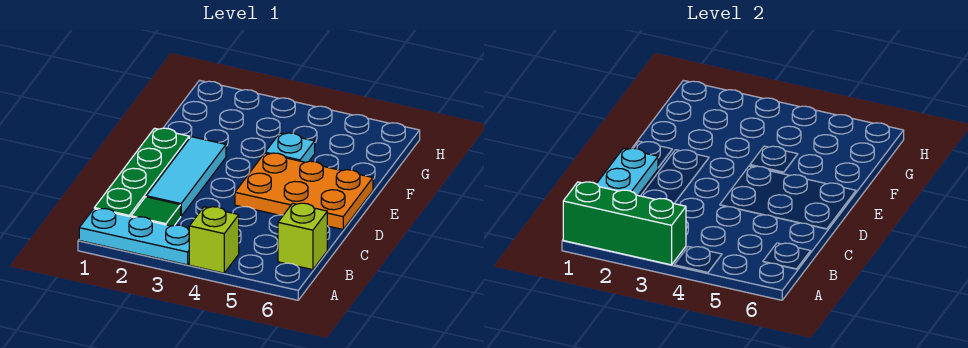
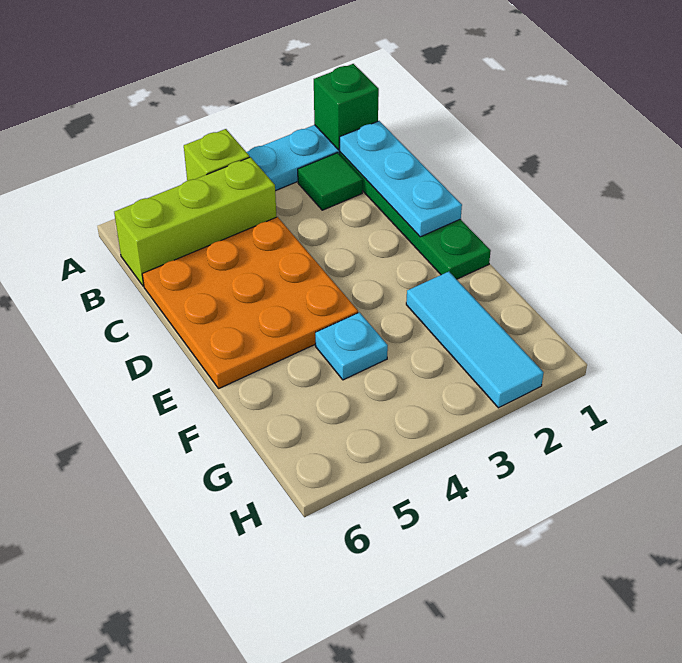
green brick A1:A3 level 2 -> green brick A1 level 2
lime brick B6 level 1 -> lime brick B4:B6 level 1
cyan tile C2:E2 level 1 -> cyan tile F2:H2 level 1
orange plate D4:E6 level 1 -> orange plate C4:E6 level 1

